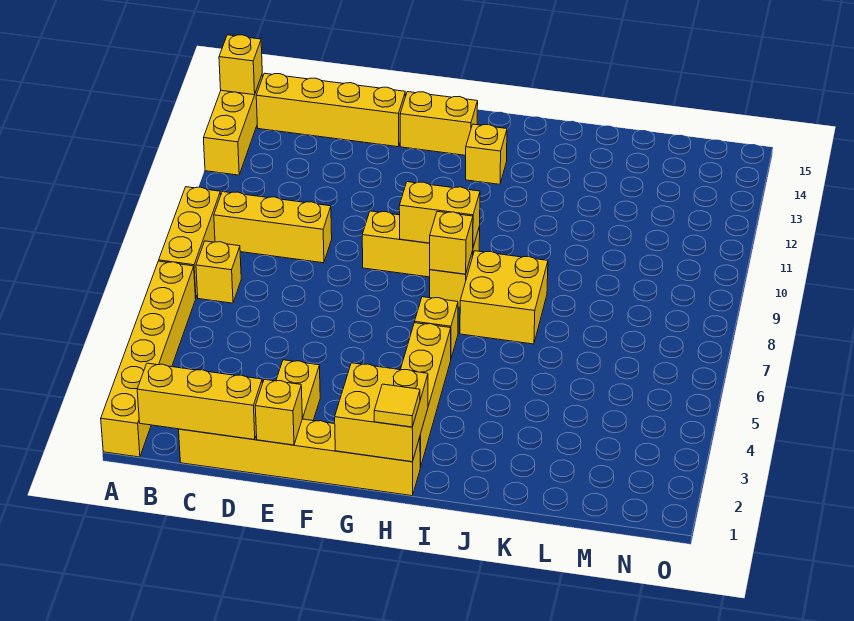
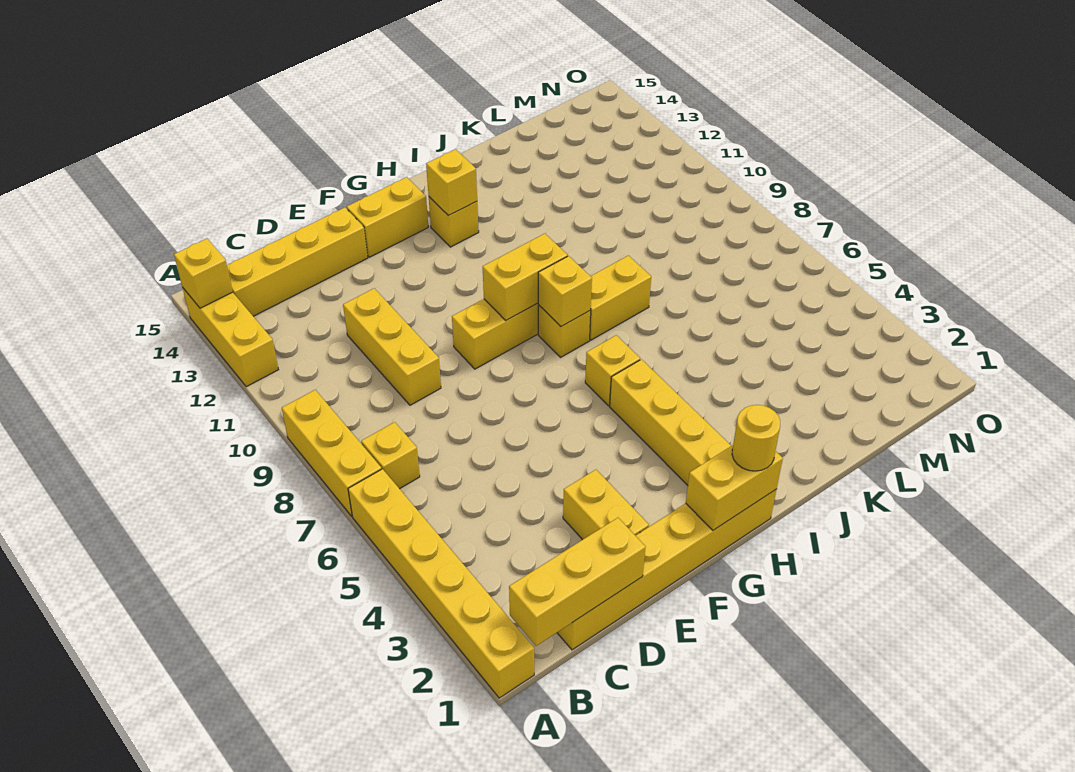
yellow brick B9:D9 level 1 -> yellow brick D9:D11 level 1
yellow brick E1 level 2 -> yellow brick H13 level 2
yellow brick G1:H2 level 2 -> yellow brick G1:H1 level 2
yellow tile H1 level 3 -> yellow round brick H1 level 3
yellow brick I7:J8 level 1 -> yellow brick I8:J8 level 1

